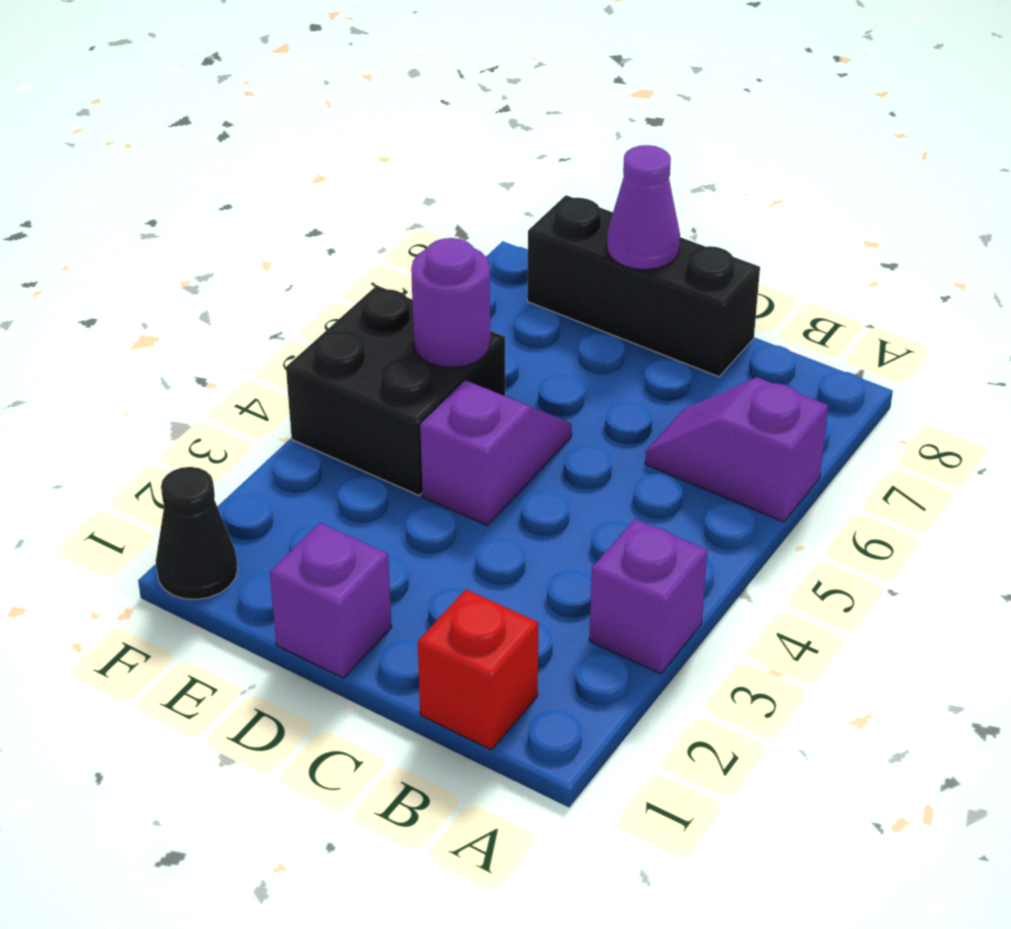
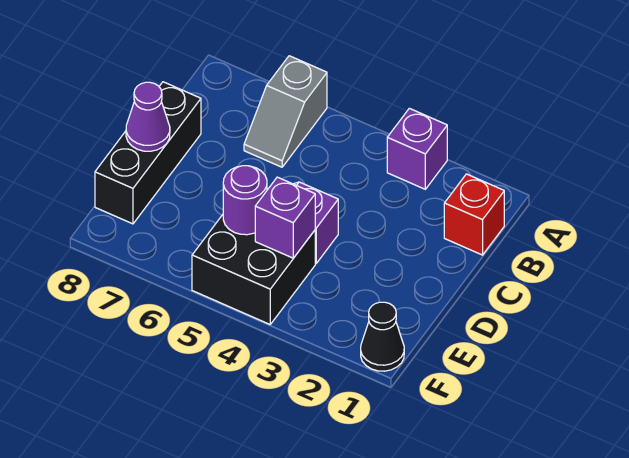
purple slope A6:B6 level 1 top A -> grey slope A6:B6 level 1 top A
purple brick D1 level 1 -> purple brick E4 level 2

